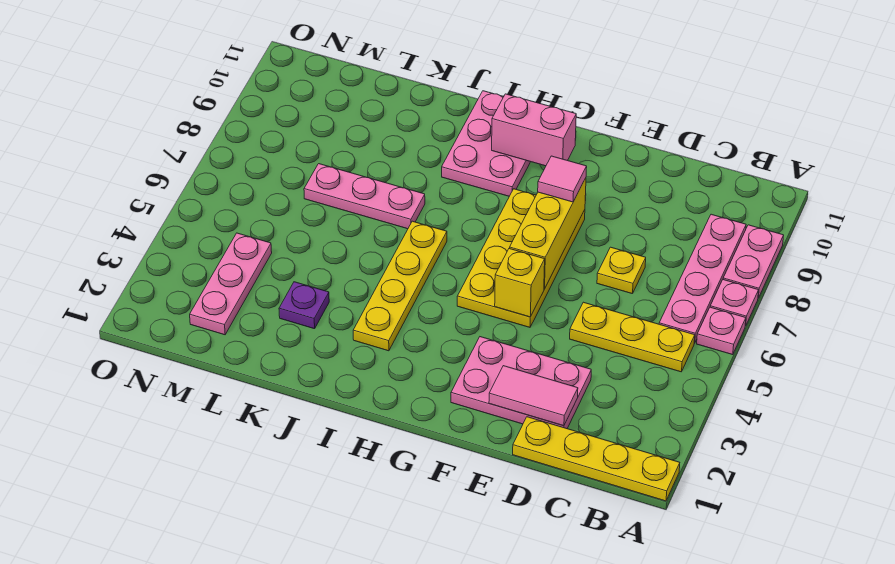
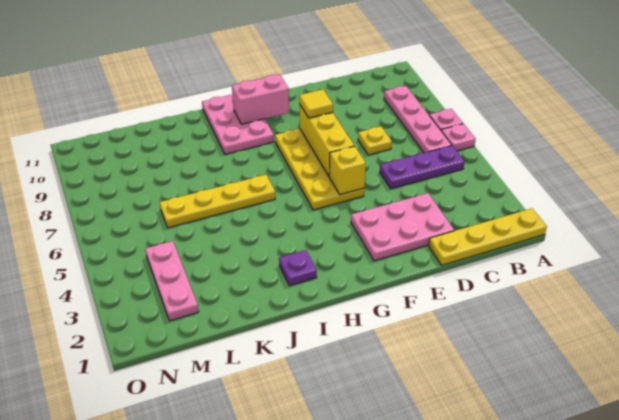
pink plate A8:A9 level 1 -> none
yellow plate B5:D5 level 1 -> purple plate B5:D5 level 1
pink tile D2:E2 level 2 -> none
pink tile F8 level 3 -> yellow tile F8 level 3
yellow plate I3:I6 level 1 -> yellow plate I6:L6 level 1
pink plate J7:L7 level 1 -> none
purple plate K3 level 1 -> purple plate I2 level 1

